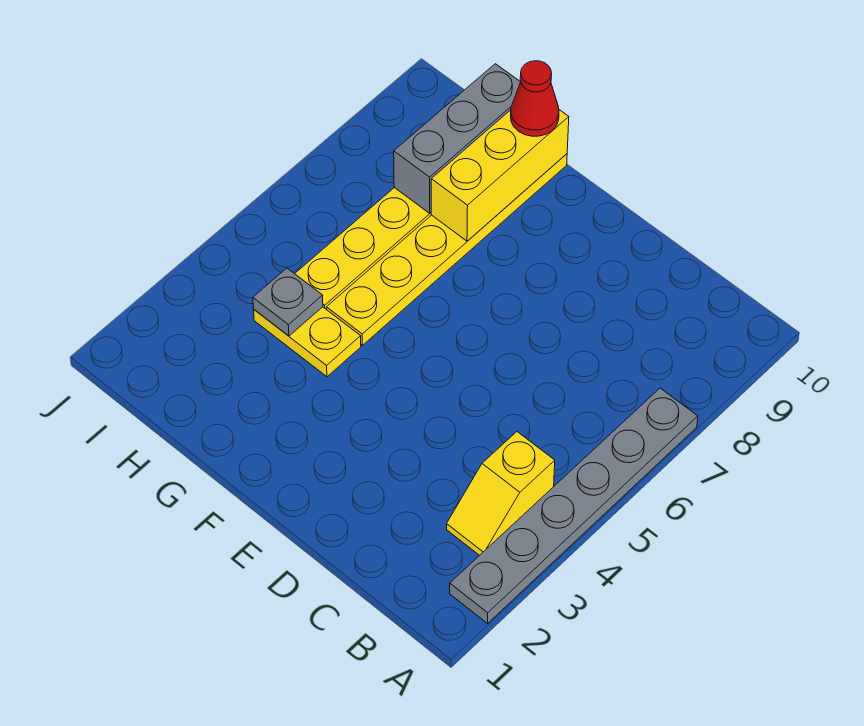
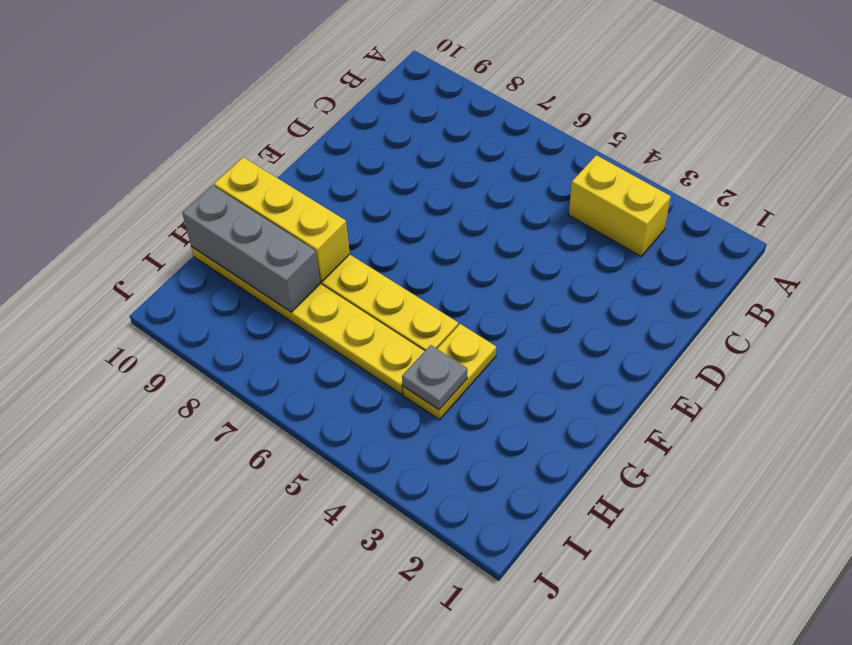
grey plate A2:A7 level 1 -> none
yellow slope B3:B4 level 1 top 4 -> yellow brick B3:B4 level 1
red cone G10 level 3 -> none

